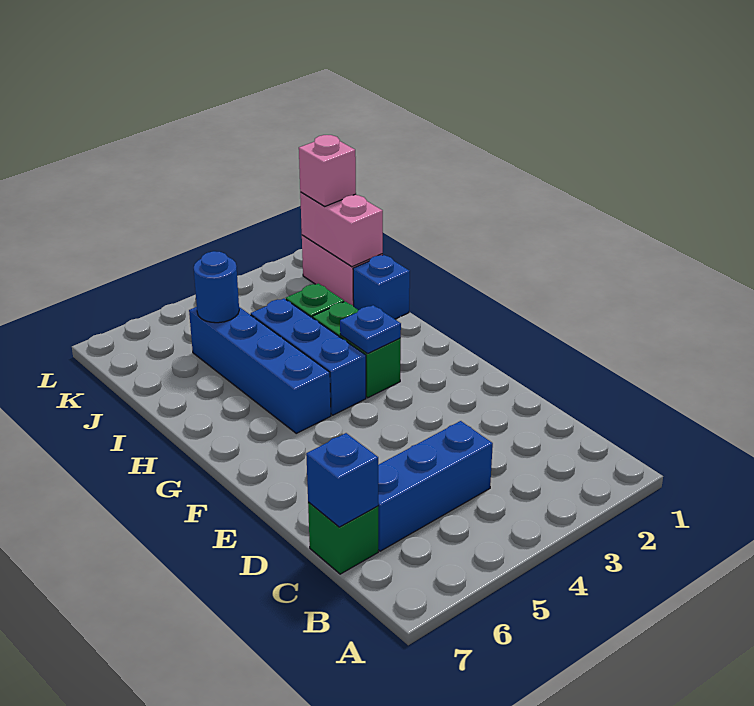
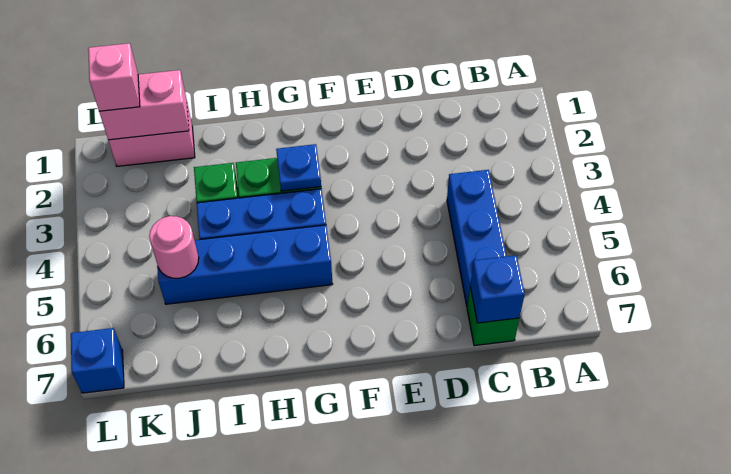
blue brick I1 level 1 -> blue brick L7 level 1
blue round brick J5 level 2 -> pink round brick J5 level 2

